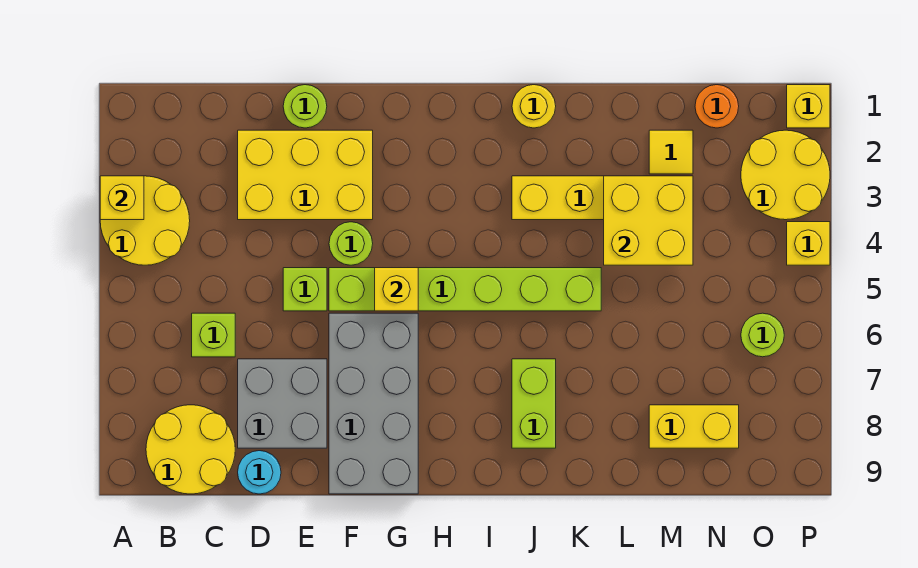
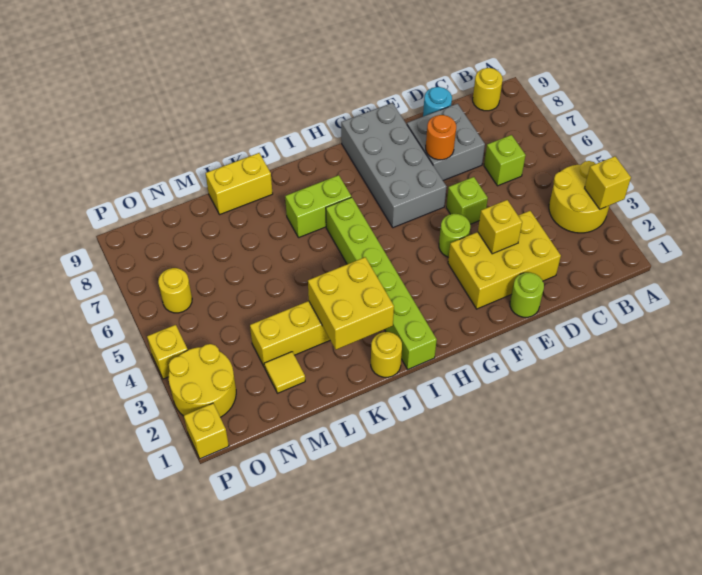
yellow round brick B8:C9 level 1 -> yellow round brick B9 level 1
lime brick F5:K5 level 1 -> lime brick I1:I6 level 1
yellow brick G5 level 2 -> yellow brick E3 level 2
lime brick J7:J8 level 1 -> lime brick I7:J7 level 1
yellow brick L3:M4 level 2 -> yellow brick J2:K3 level 2
yellow brick M8:N8 level 1 -> yellow brick K9:L9 level 1
orange round brick N1 level 1 -> orange round brick E7 level 2
lime round brick O6 level 1 -> yellow round brick O6 level 1

